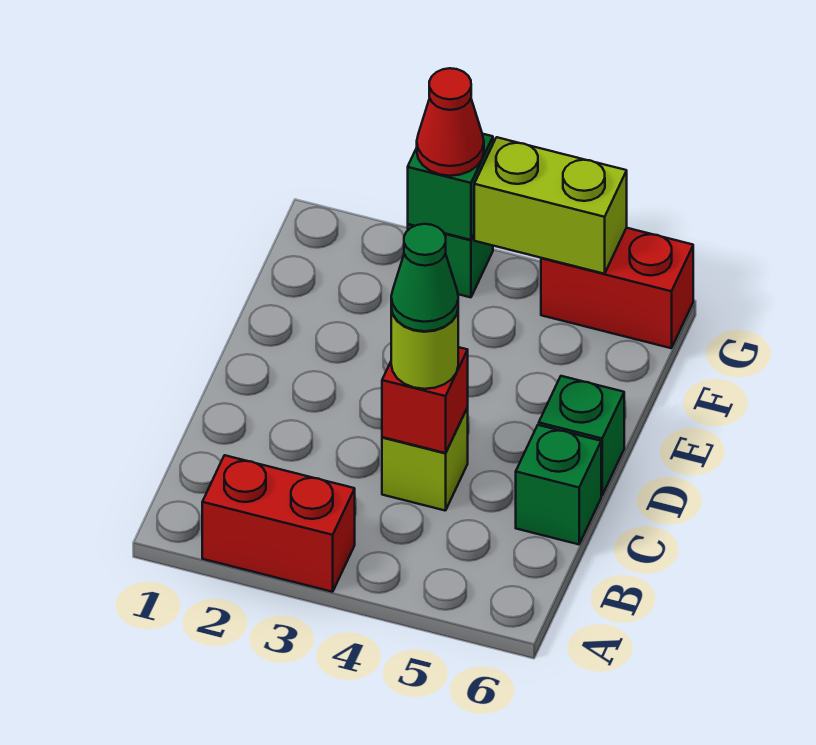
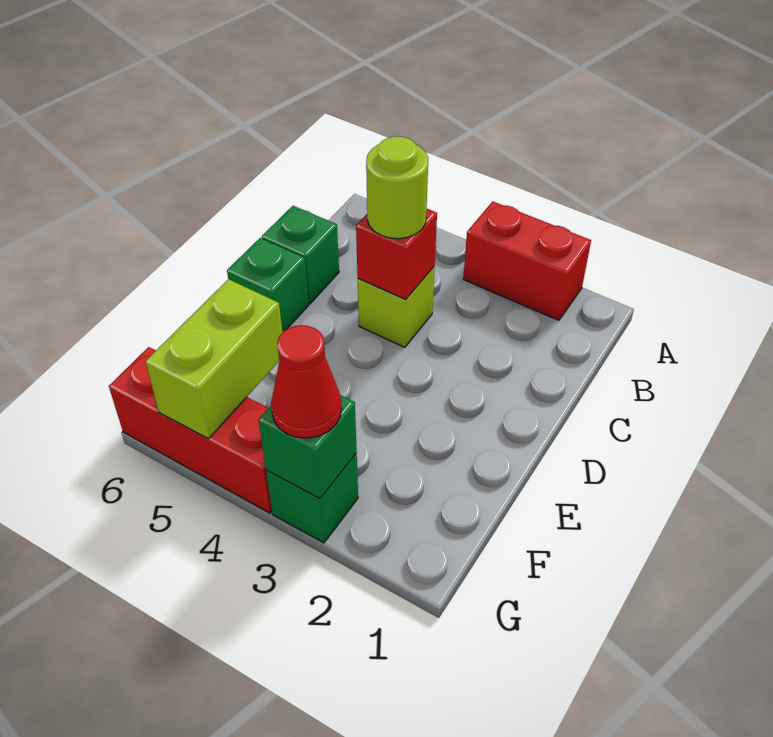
green cone C4 level 4 -> none
lime brick G4:G5 level 2 -> lime brick F5:G5 level 2
red brick G5:G6 level 1 -> red brick G4:G6 level 1

